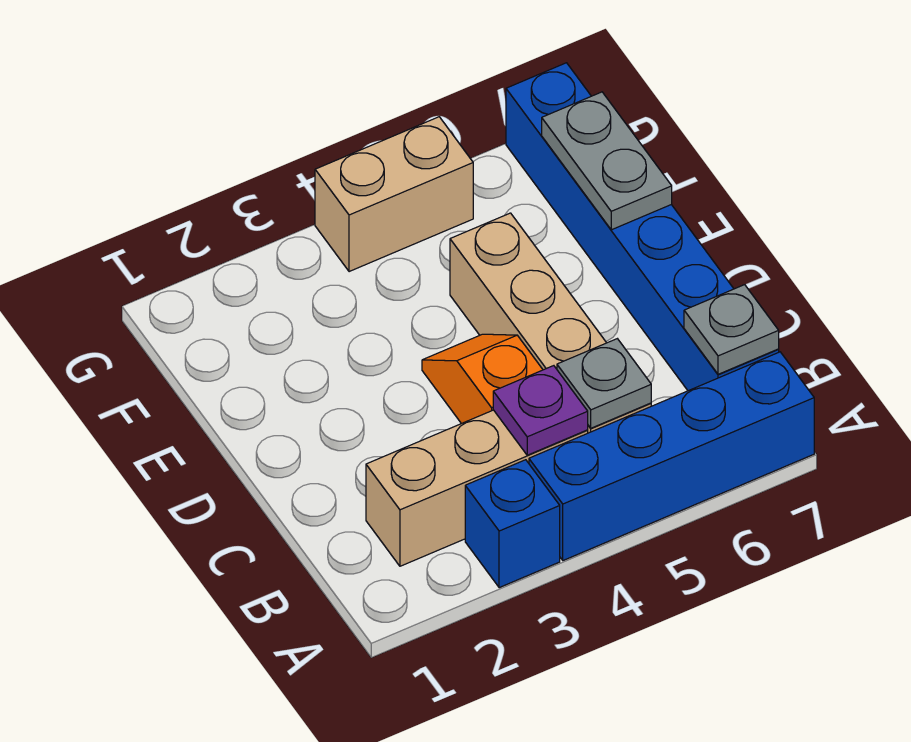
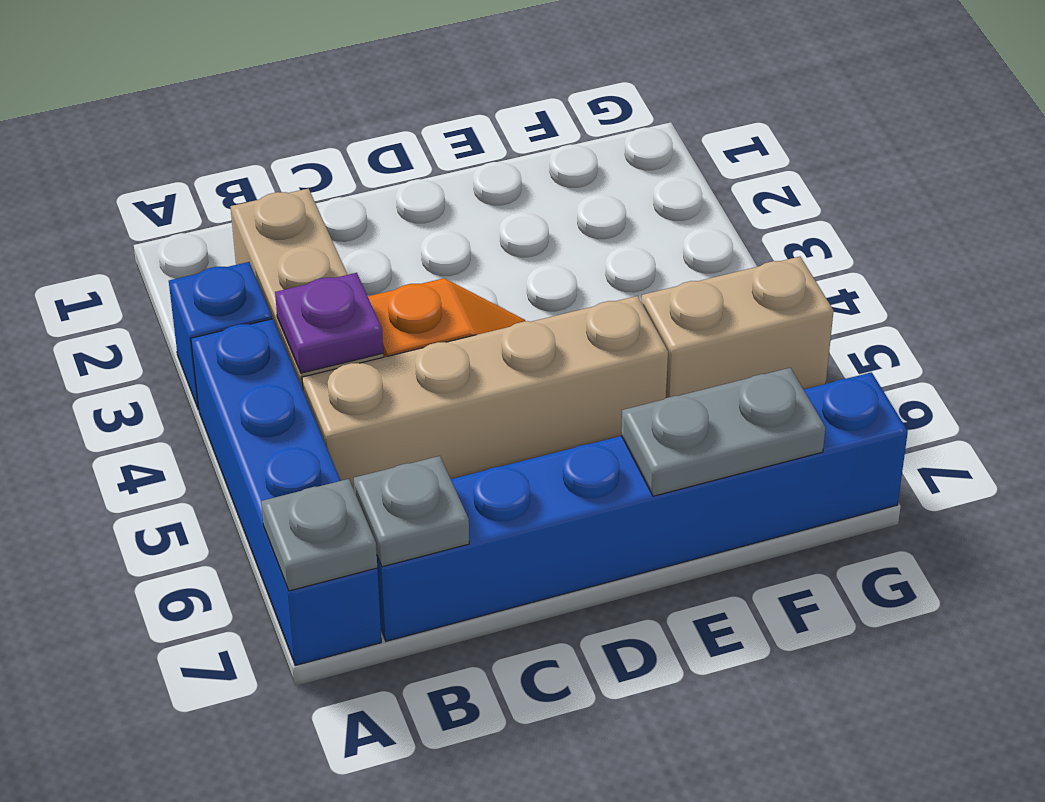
grey plate B5 level 2 -> grey plate A7 level 2
tan brick G4:G5 level 1 -> tan brick F5:G5 level 1

